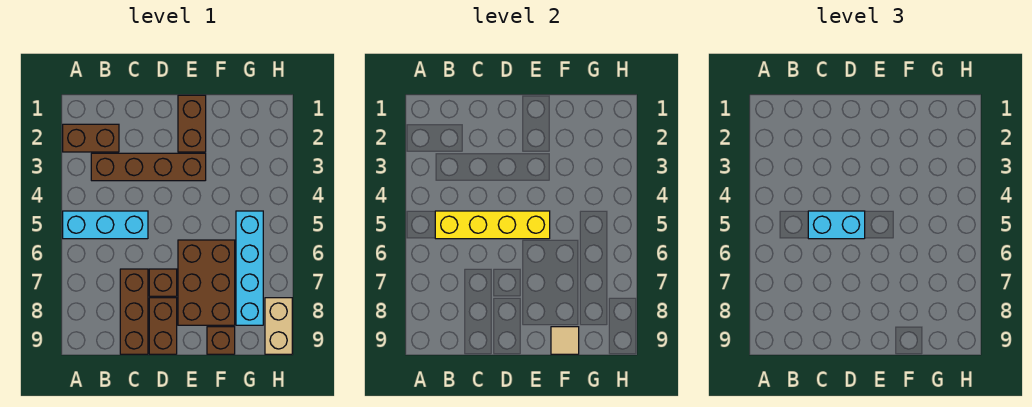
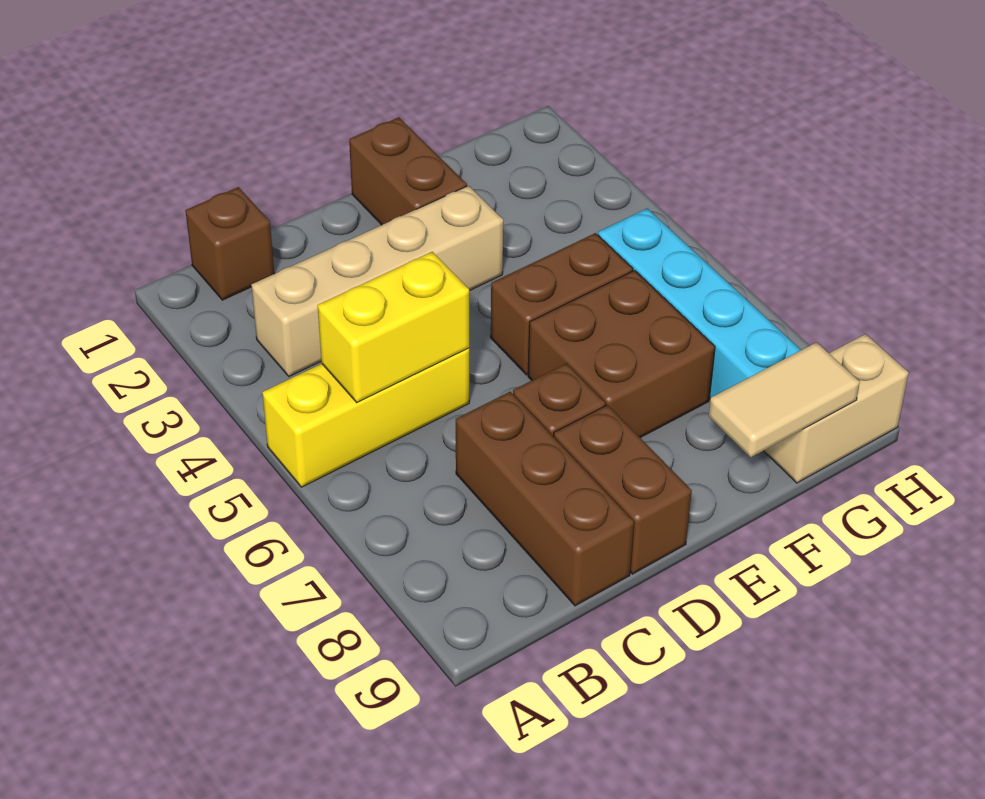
brown brick A2:B2 level 1 -> brown brick E5:F5 level 1
cyan brick A5:C5 level 1 -> yellow brick A5:C5 level 1
brown brick B3:E3 level 1 -> tan brick B3:E3 level 1
yellow brick B5:E5 level 2 -> yellow brick B5:C5 level 2
cyan brick C5:D5 level 3 -> none
brown brick E6:F8 level 1 -> brown brick E6:F7 level 1
brown brick F9 level 1 -> brown brick B1 level 1
tan tile F9 level 2 -> tan tile F9:G9 level 2
tan brick H8:H9 level 1 -> tan brick G9:H9 level 1

